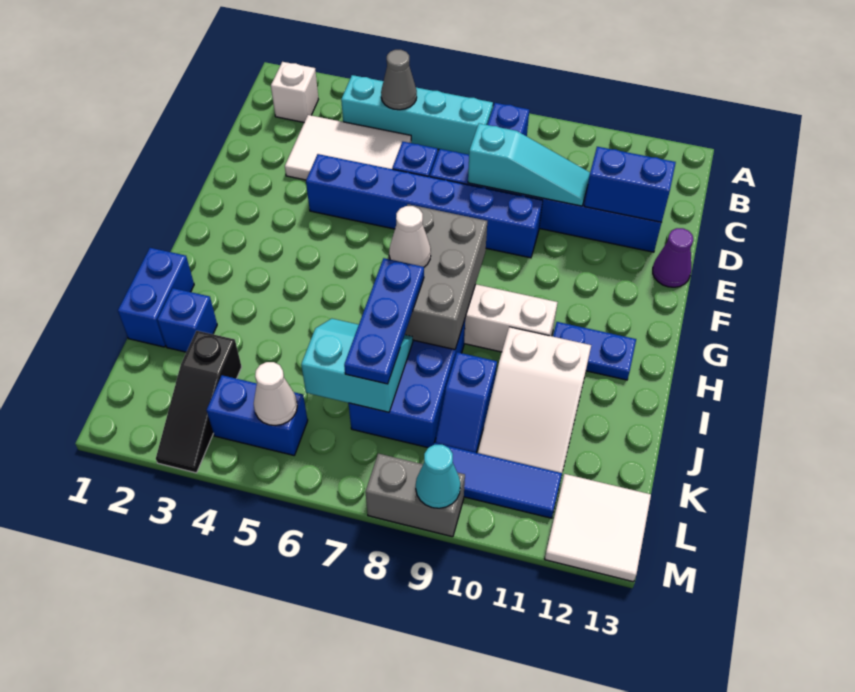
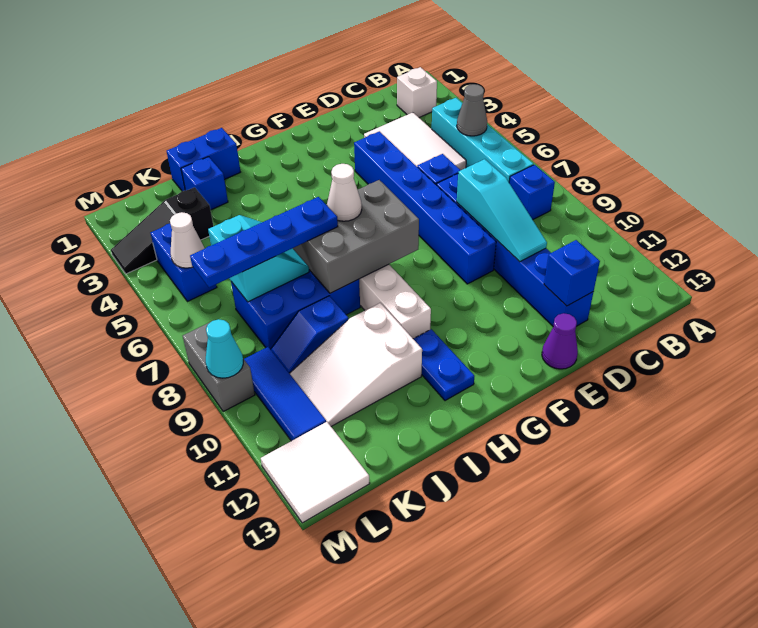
blue brick D11:D12 level 2 -> blue brick D12 level 2
blue plate I7:K7 level 3 -> blue plate I7:L7 level 3

